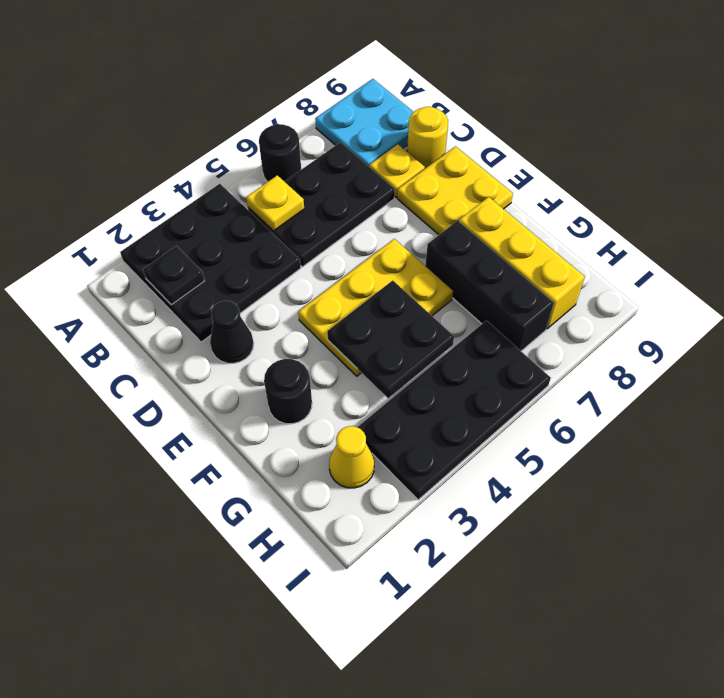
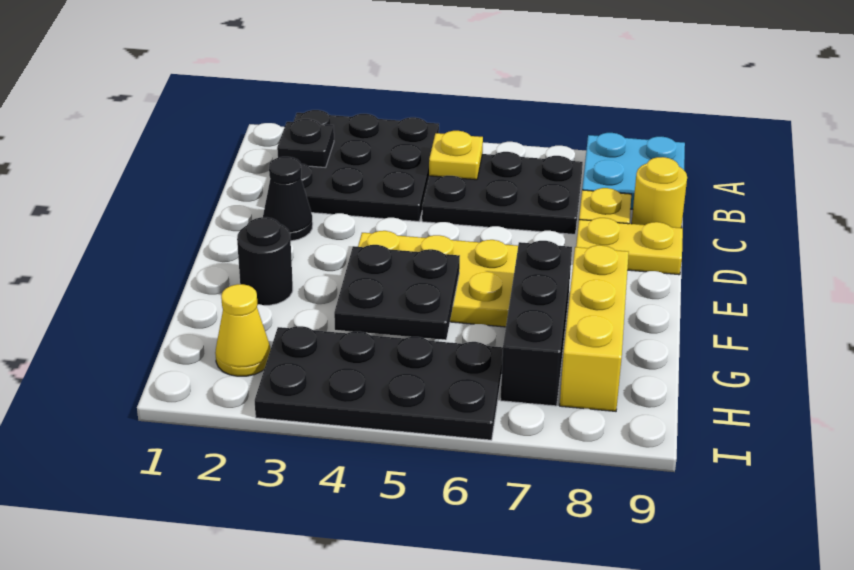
black round brick A6 level 1 -> none
yellow plate D8:E9 level 1 -> yellow plate D8:D9 level 1

